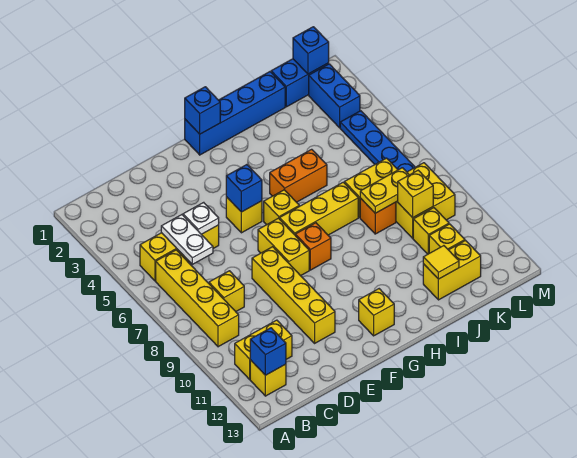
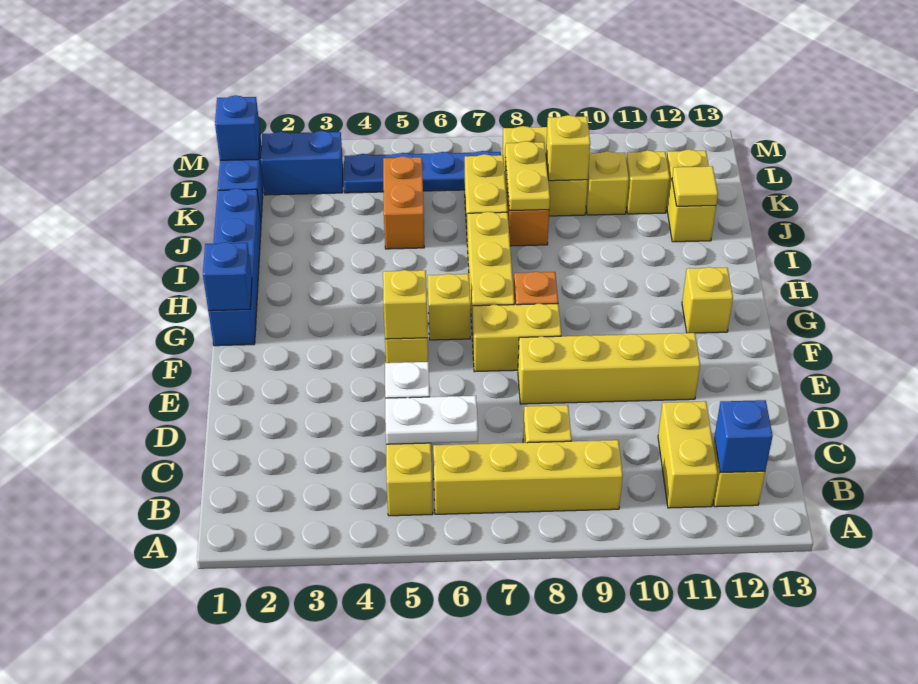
blue brick F5 level 2 -> yellow brick F5 level 2
orange brick H5:I5 level 1 -> orange brick J5:K5 level 1

